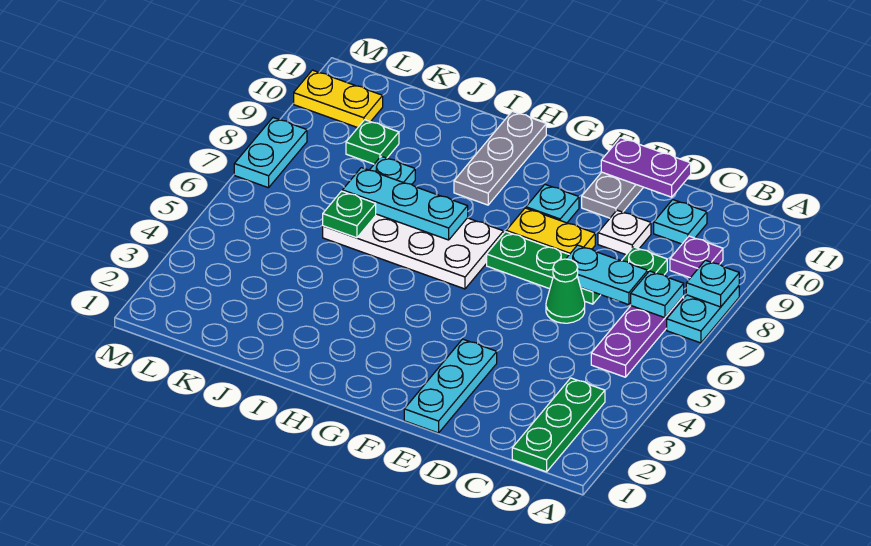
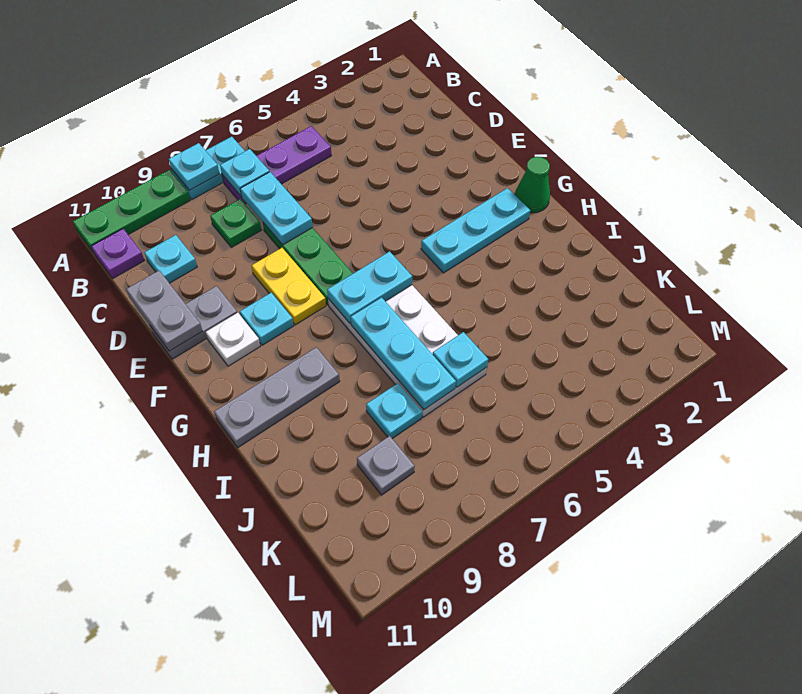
green plate B1:B3 level 1 -> green plate A9:A11 level 1
purple plate B9 level 1 -> purple plate B11 level 1
green cone D6 level 1 -> green cone G1 level 1
white plate D9 level 1 -> white plate F10 level 1
purple plate D11:E11 level 2 -> grey plate D11:E11 level 2
cyan plate E1:E3 level 1 -> cyan plate G2:G4 level 1
green plate J6 level 2 -> cyan plate J6 level 2
green plate K9 level 1 -> grey plate K9 level 1
yellow plate L10:M10 level 1 -> none
cyan plate M7:M8 level 1 -> cyan plate G6:G7 level 2

